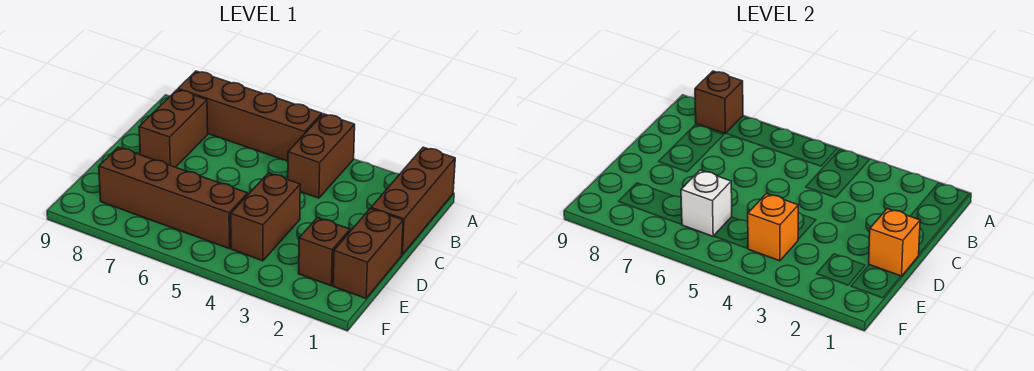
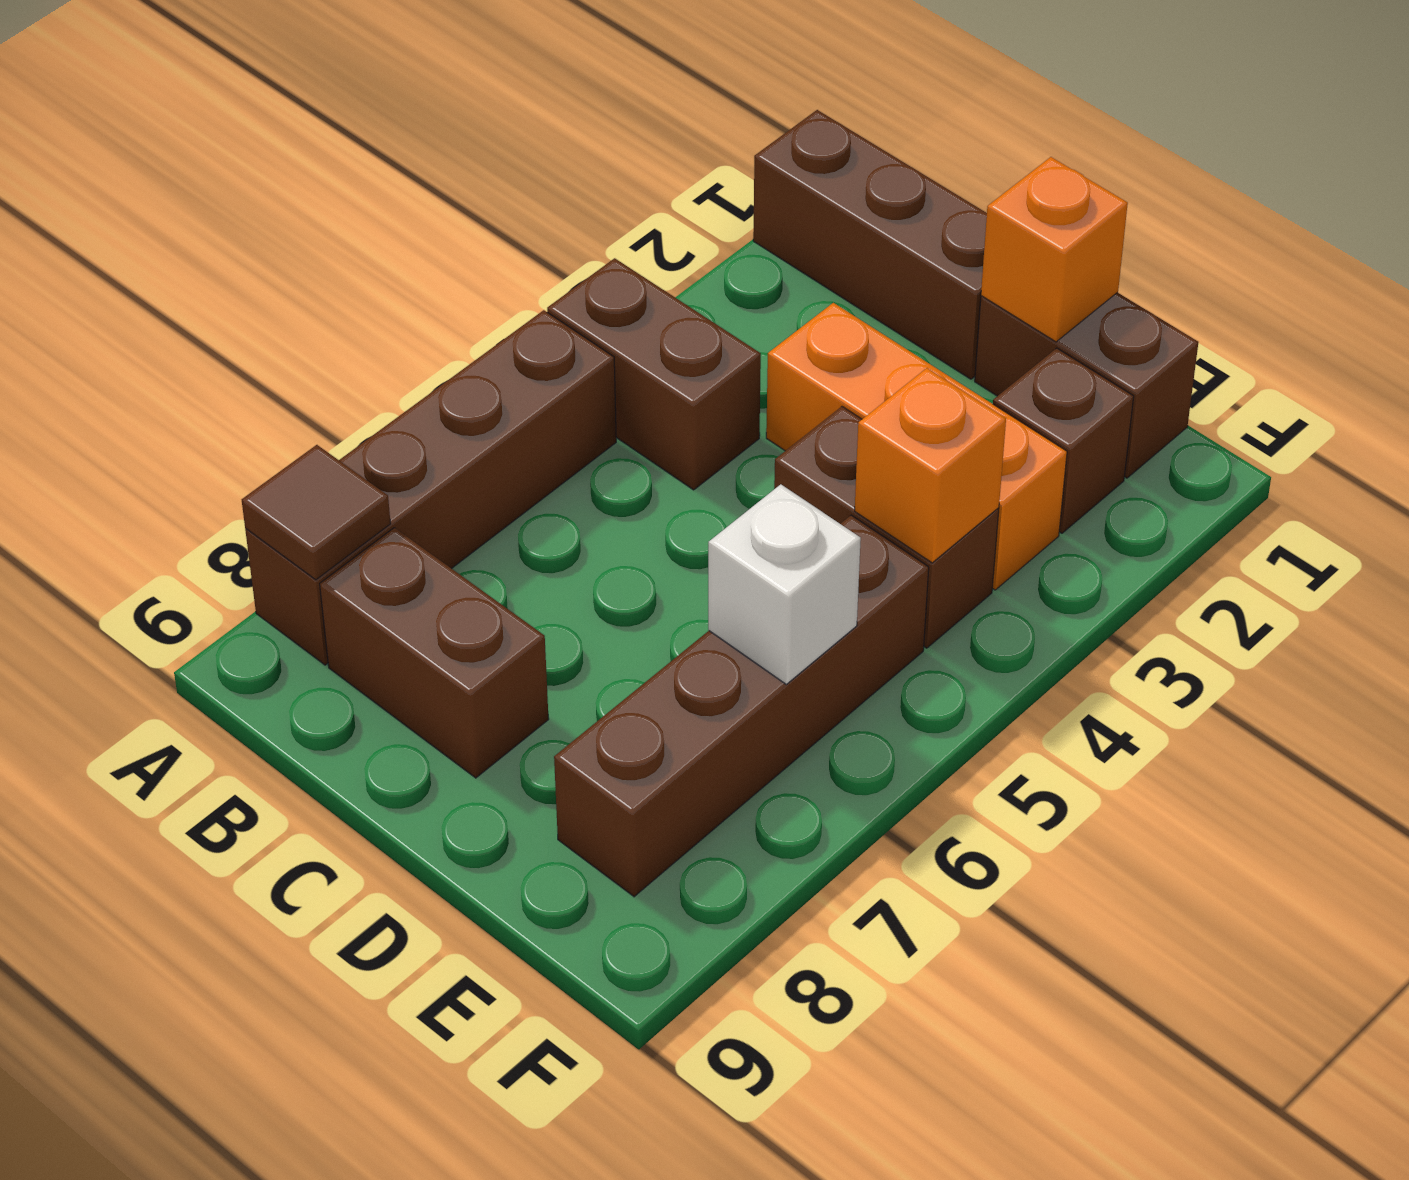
brown brick A8 level 2 -> brown tile A8 level 2
none -> orange brick C3:E3 level 1

